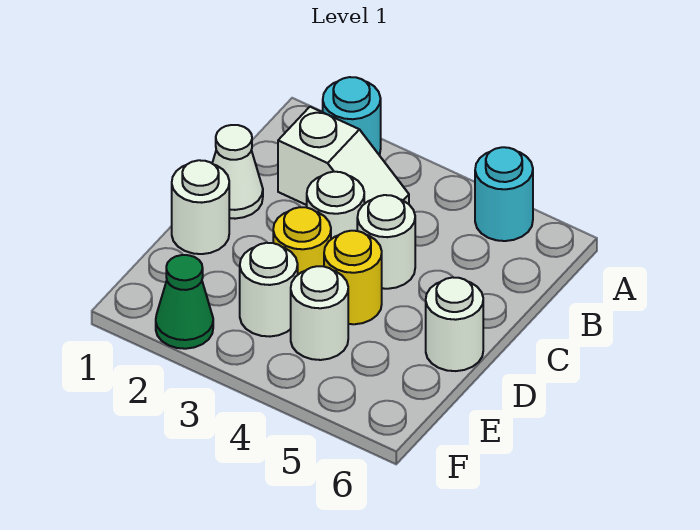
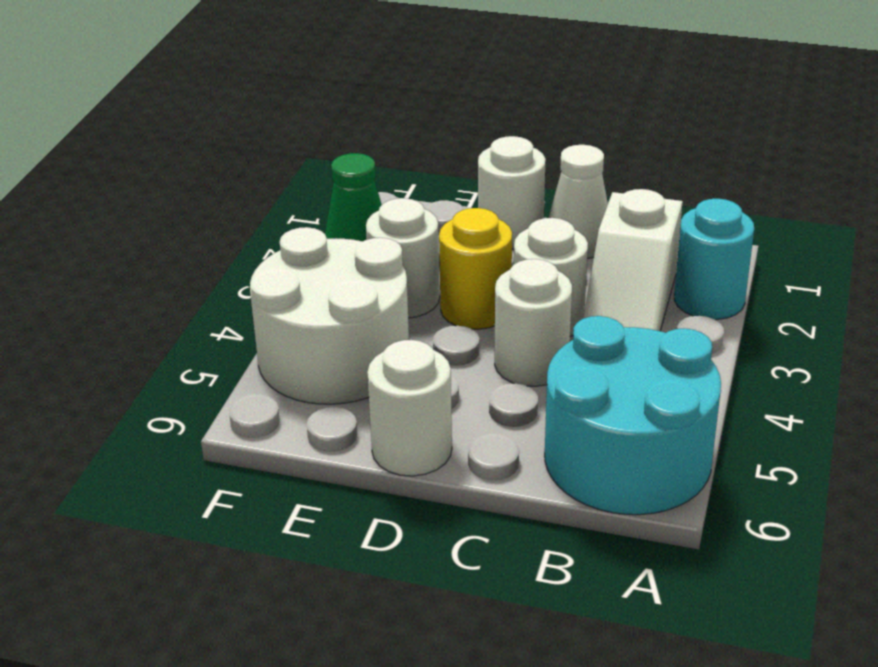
cyan round brick A5 level 1 -> cyan round brick A5:B6 level 1
yellow round brick D4 level 1 -> none
white round brick E4 level 1 -> white round brick E4:F5 level 1

